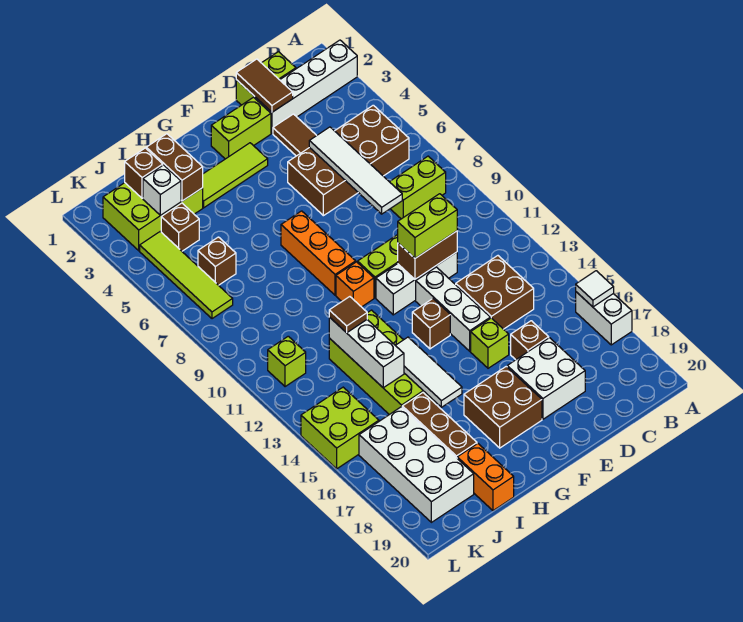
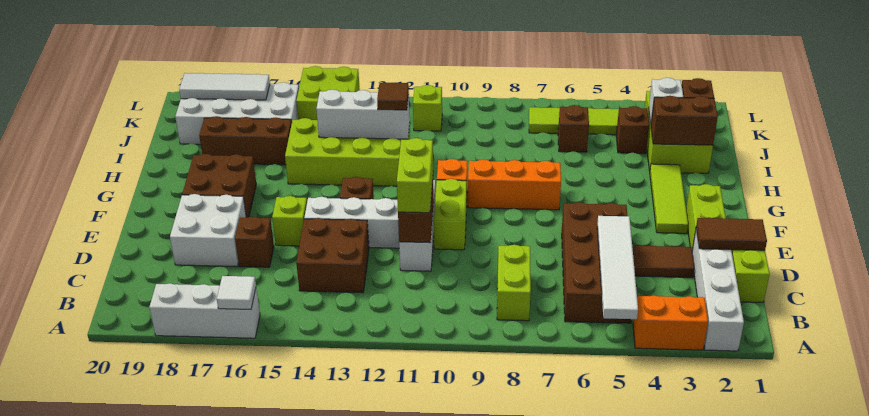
white brick A16:A17 level 1 -> white brick A16:A18 level 1
white tile D5:D8 level 2 -> white tile A5:D5 level 2
white tile H14:H16 level 2 -> white tile K17:K19 level 2
orange brick I19:I20 level 1 -> orange brick A3:A4 level 1

